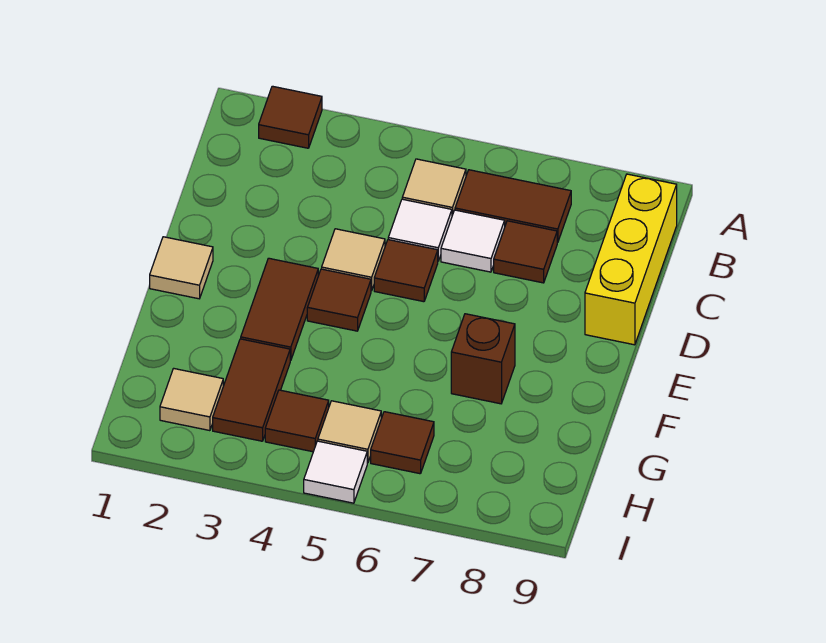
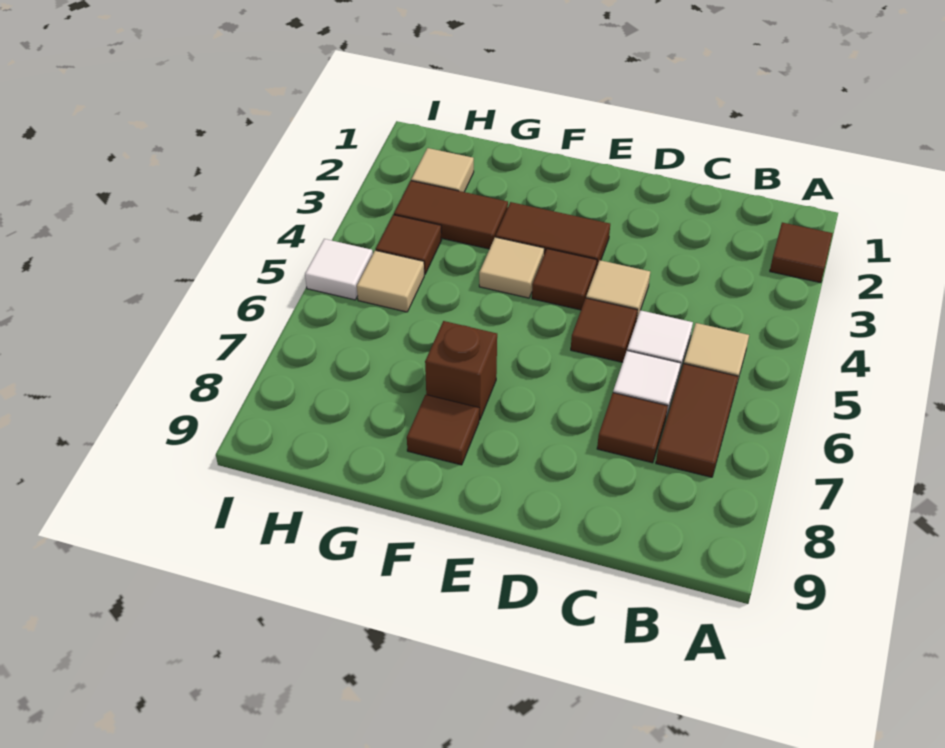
yellow brick B9:D9 level 1 -> none
tan tile E1 level 1 -> tan tile F4 level 1
brown tile H6 level 1 -> brown tile F8 level 1

